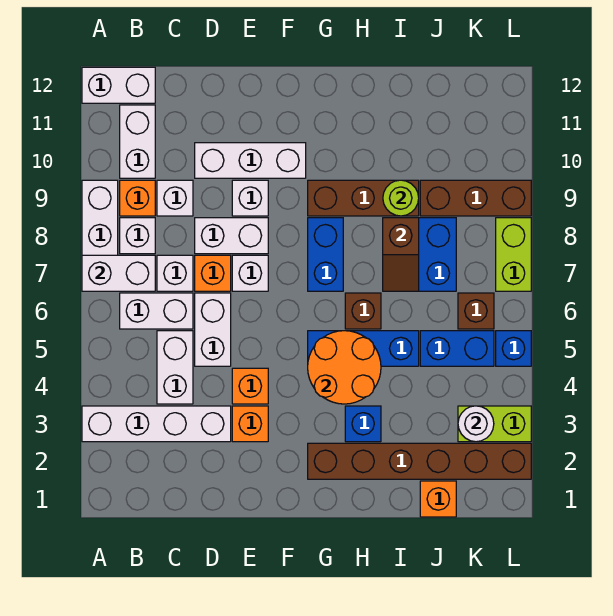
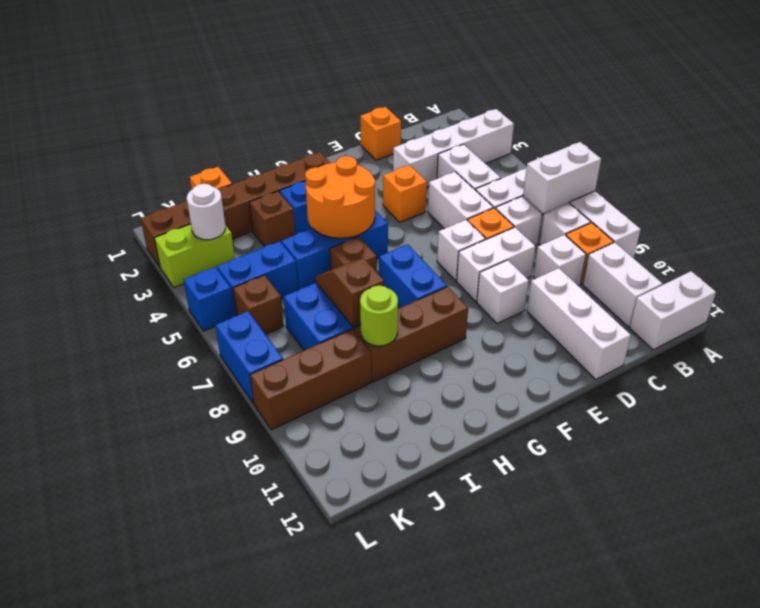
white brick D10:F10 level 1 -> white brick D10:D12 level 1
orange brick E3 level 1 -> orange brick D1 level 1
none -> brown brick I3 level 1
lime brick L7:L8 level 1 -> blue brick L7:L8 level 1

